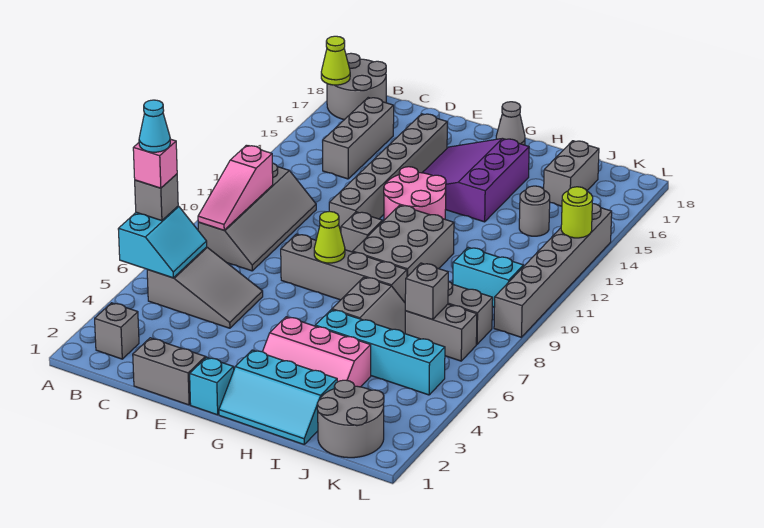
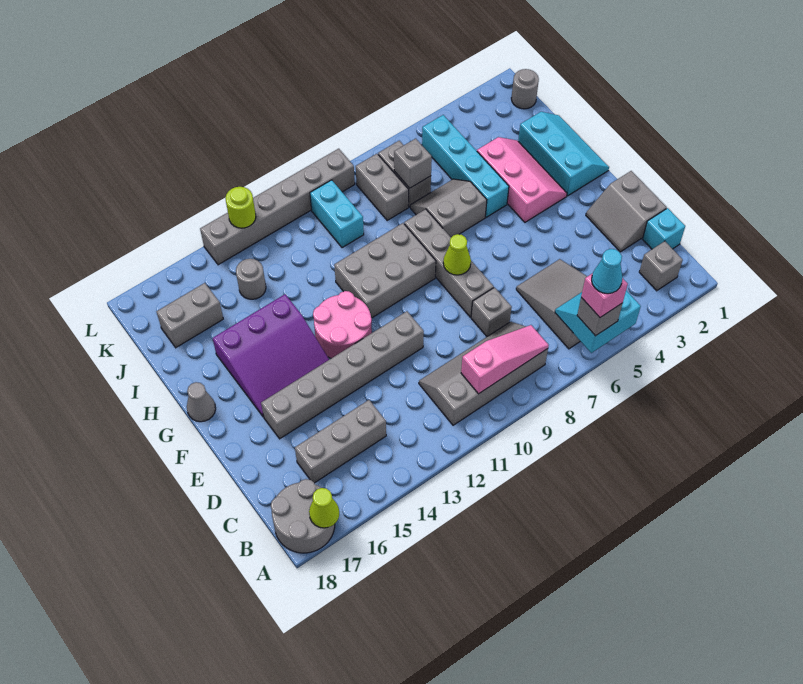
cyan brick F1 level 1 -> cyan brick C1 level 1
grey brick F10 level 1 -> grey brick D8 level 1
grey round brick J1:K2 level 1 -> grey round brick K1 level 1

